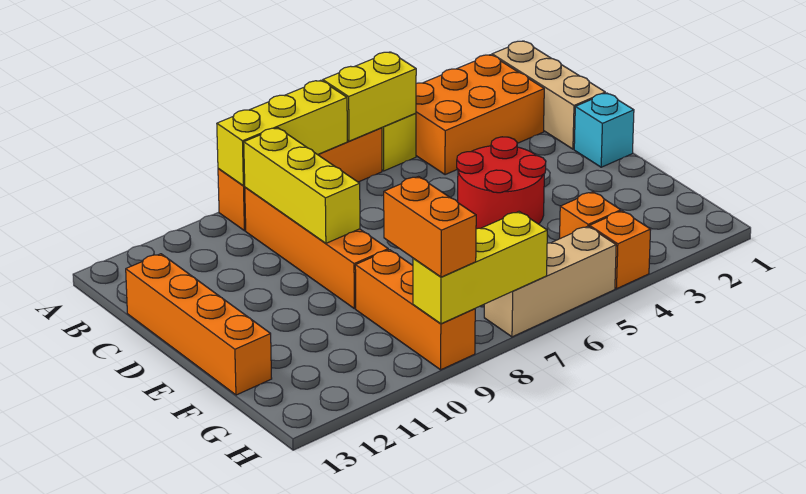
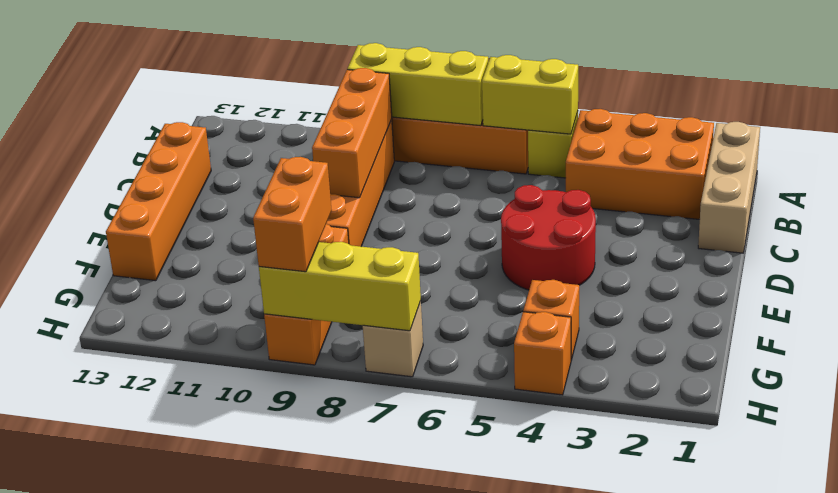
yellow brick B9:D9 level 2 -> orange brick B9:D9 level 2
cyan brick D1 level 1 -> none
tan brick H5:H7 level 1 -> tan brick H7 level 1

